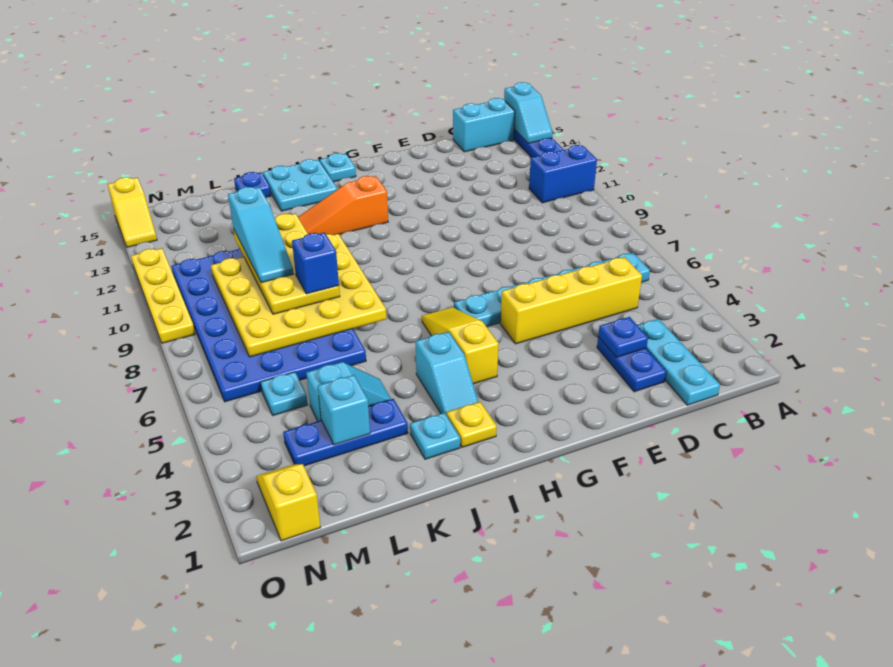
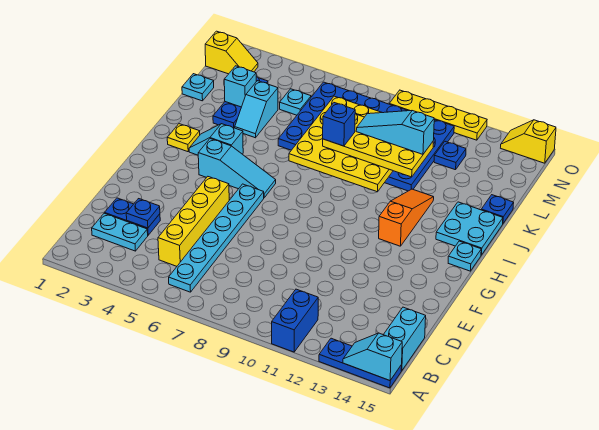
cyan plate C1:C3 level 1 -> cyan plate C2:C3 level 1
yellow slope H4:H6 level 1 top 4 -> cyan slope H4:H6 level 1 top 4
cyan plate J2 level 1 -> cyan plate L1 level 1
none -> blue plate M12 level 1

